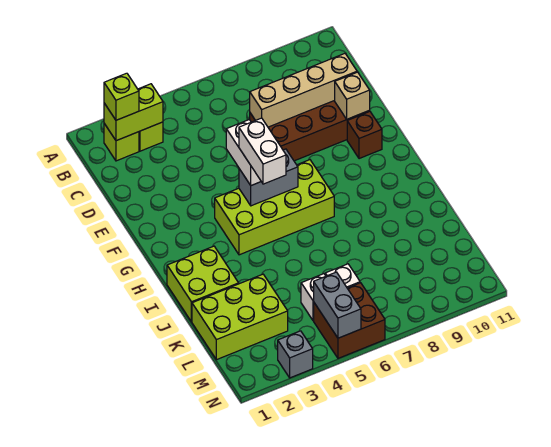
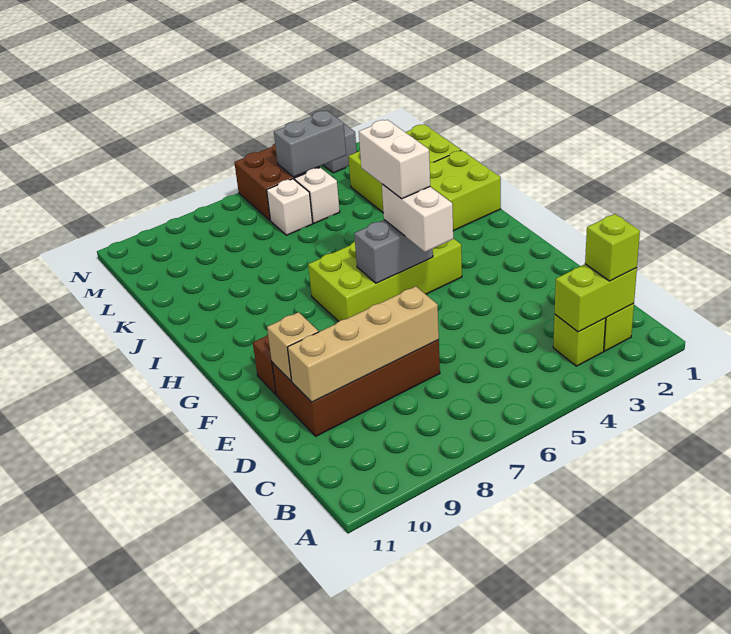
grey brick M5:N5 level 2 -> grey brick M4:M5 level 2

